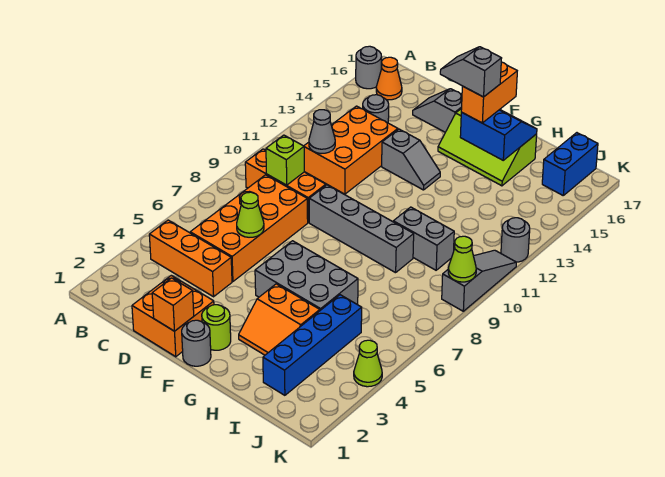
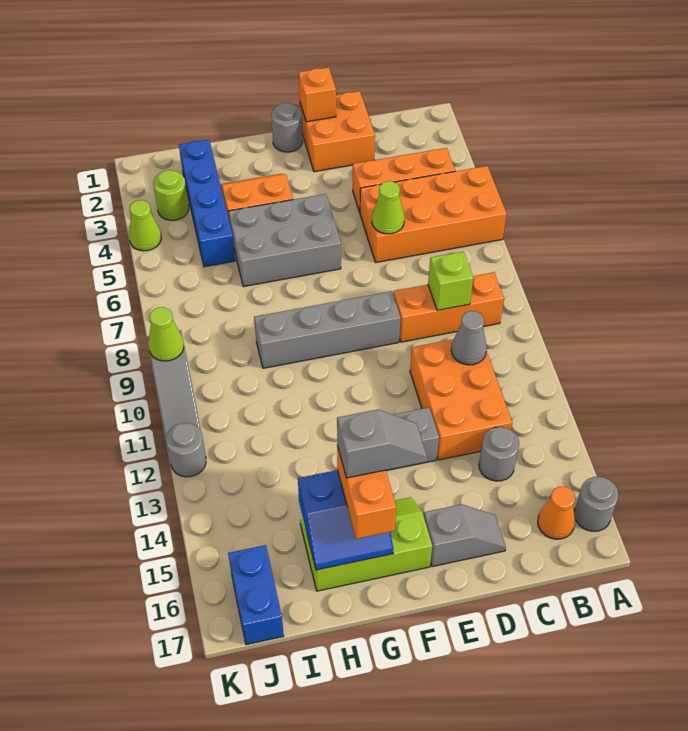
orange brick C5:D8 level 1 -> orange brick A5:D6 level 1
lime round brick F2 level 1 -> lime round brick J3 level 1
grey brick H10:I10 level 1 -> none

